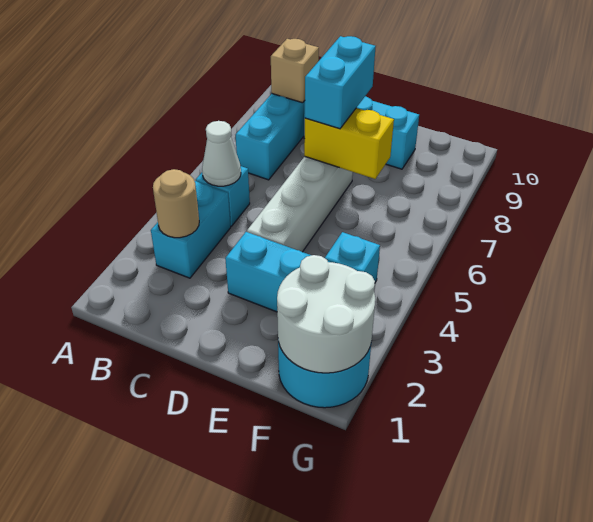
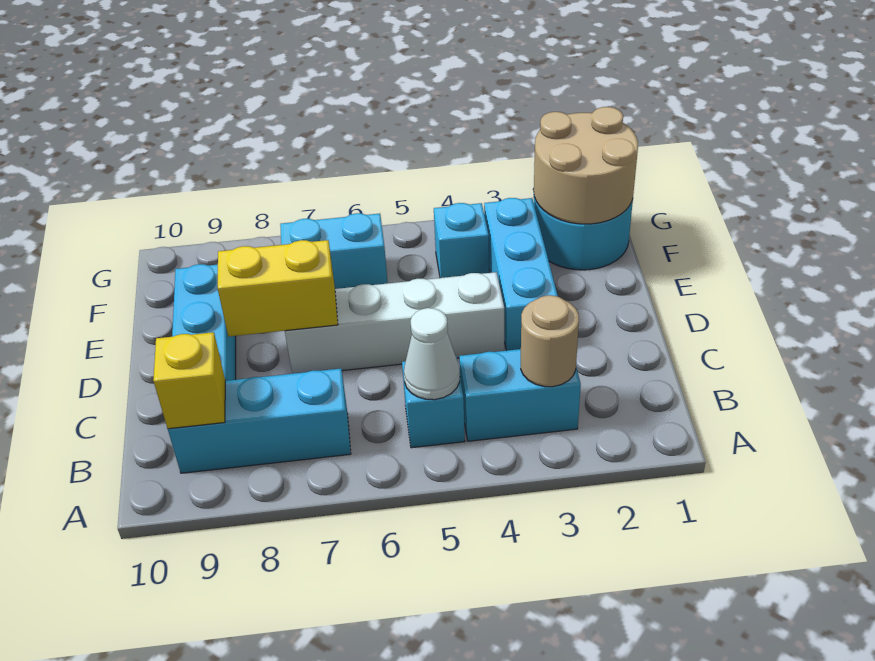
tan brick B9 level 2 -> yellow brick B9 level 2
yellow brick D7:E7 level 2 -> yellow brick D7:D8 level 2
cyan brick D7:D8 level 3 -> cyan brick F6:F7 level 1
white round brick F1:G2 level 2 -> tan round brick F1:G2 level 2

